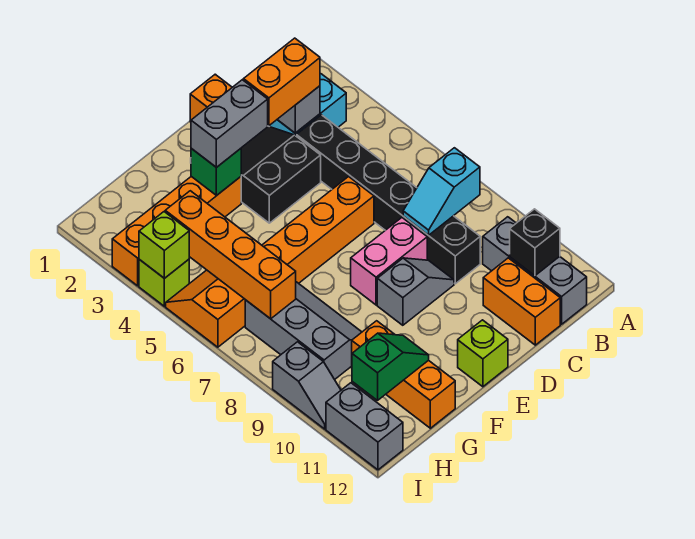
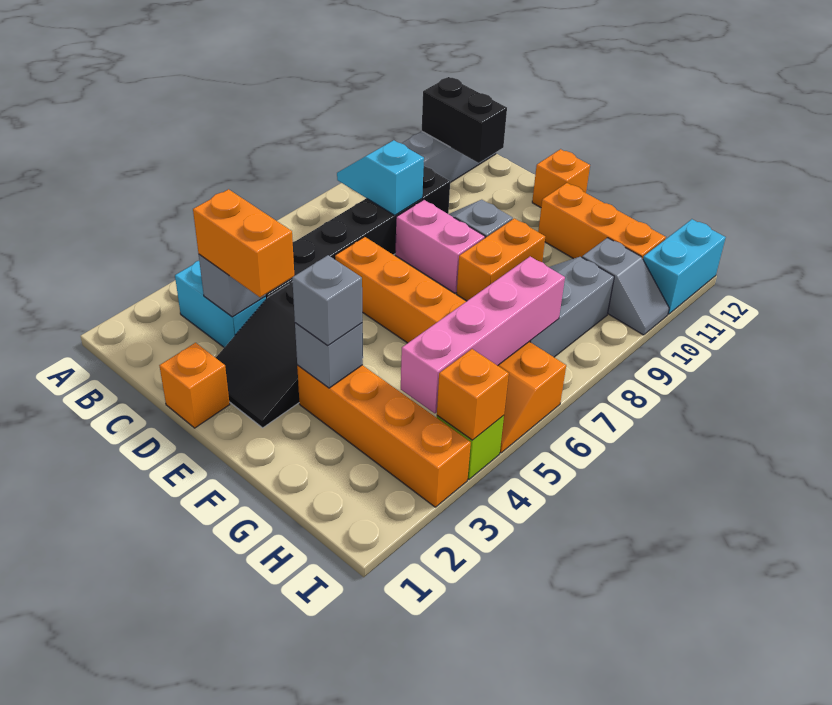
cyan slope B8:C8 level 2 top B -> cyan slope B8:C8 level 2 top C
black brick B11 level 2 -> black brick B11:C11 level 2
orange brick C11:C12 level 1 -> orange brick F8:F9 level 1
grey brick E3:F3 level 3 -> grey brick F3 level 3
lime brick E12 level 1 -> orange brick E12 level 1
green brick F3 level 2 -> grey brick F3 level 2
orange brick G10:G12 level 1 -> orange brick F11:H11 level 1
green slope G11:H11 level 2 top H -> none
orange brick H4:H7 level 2 -> pink brick H4:H7 level 2
lime brick I4 level 2 -> orange brick I4 level 2
grey slope I9:I10 level 1 top 9 -> grey slope H10:I10 level 1 top H
grey brick I11:I12 level 1 -> cyan brick I11:I12 level 1

